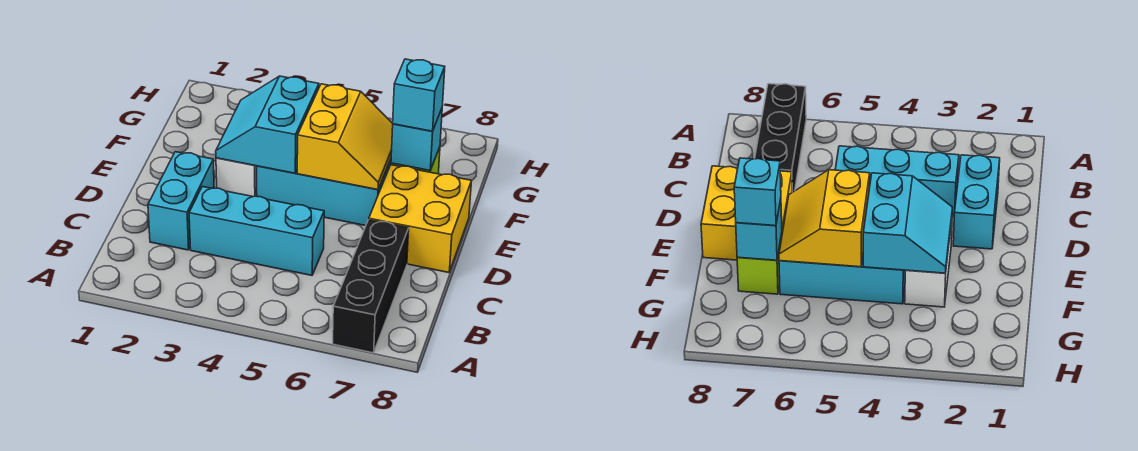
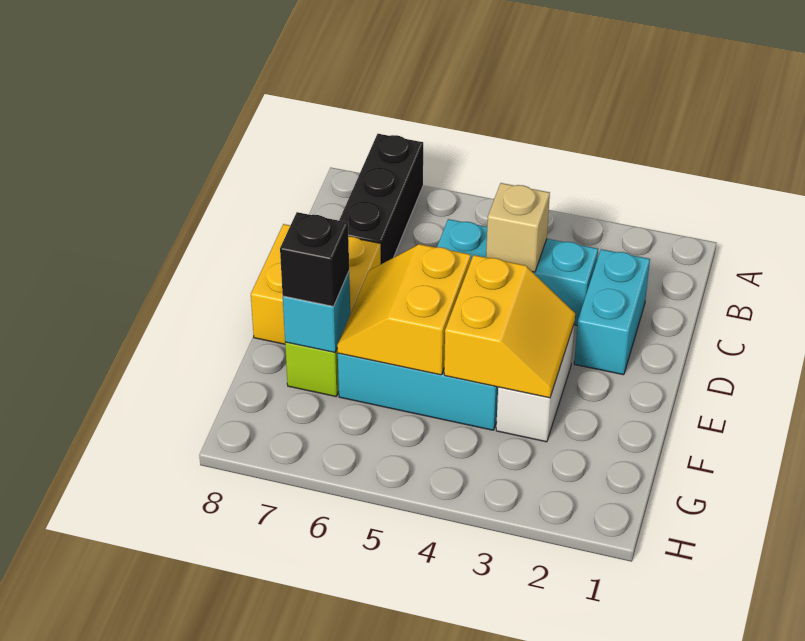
none -> tan brick C4 level 2
cyan slope E3:F4 level 2 top 4 -> yellow slope E3:F4 level 2 top 4
cyan brick F7 level 3 -> black brick F7 level 3

